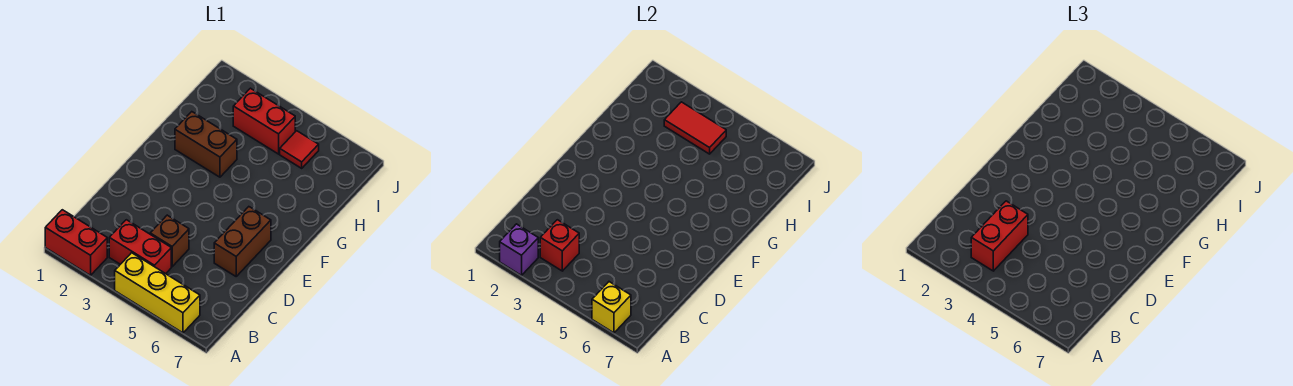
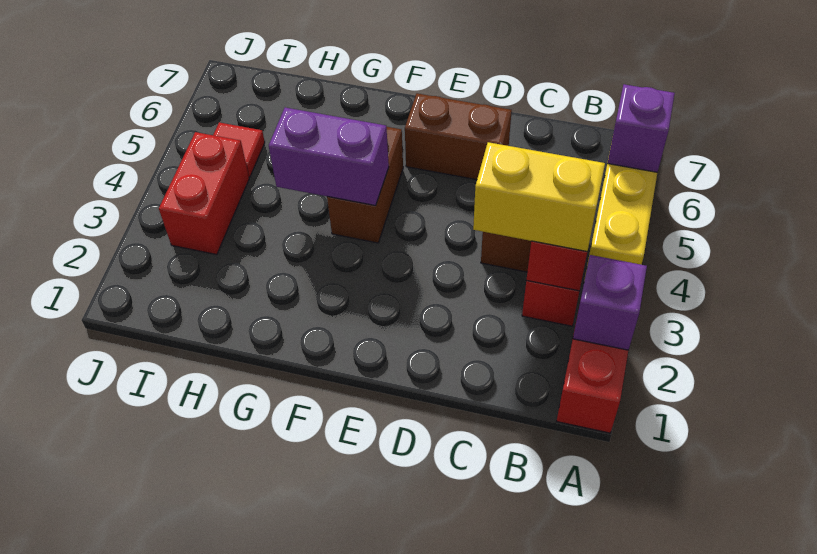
yellow brick A6 level 2 -> purple brick A6 level 2
red brick B3:C3 level 3 -> yellow brick B3:C3 level 3
none -> purple brick F4:G4 level 2
brown brick G2:G3 level 1 -> brown brick F4:F5 level 1
red tile I3:I4 level 2 -> none

